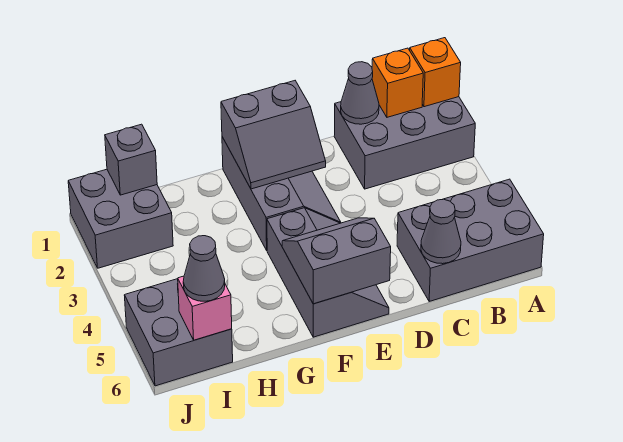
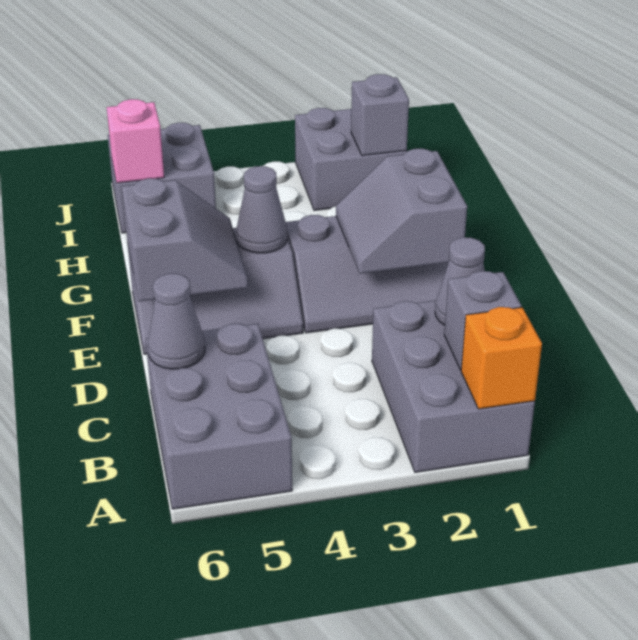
orange brick B1 level 2 -> grey brick B1 level 2
grey cone I6 level 3 -> grey cone F4 level 2

